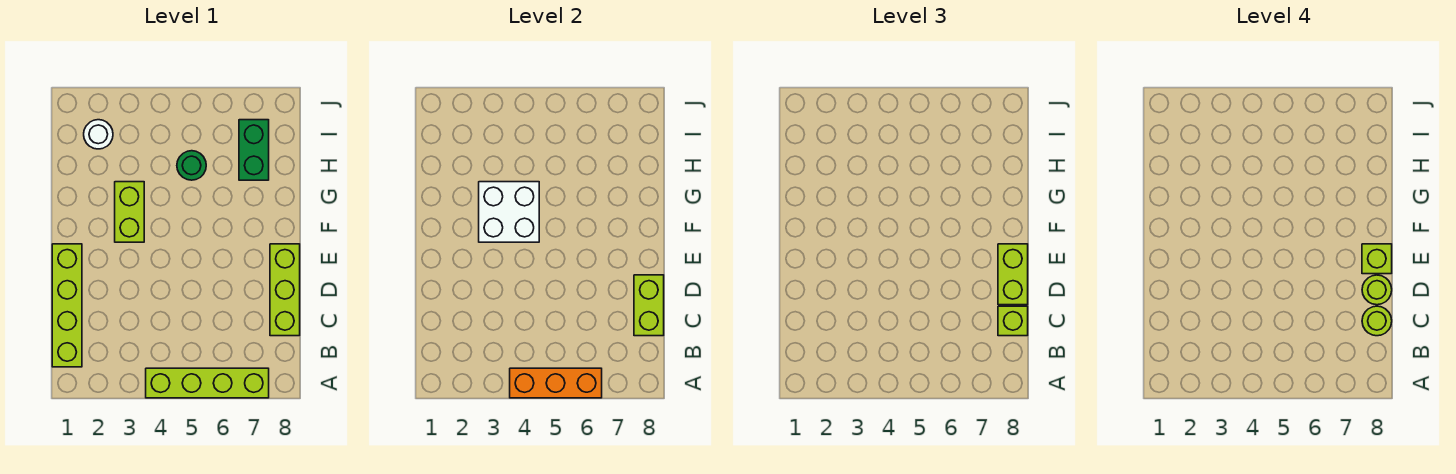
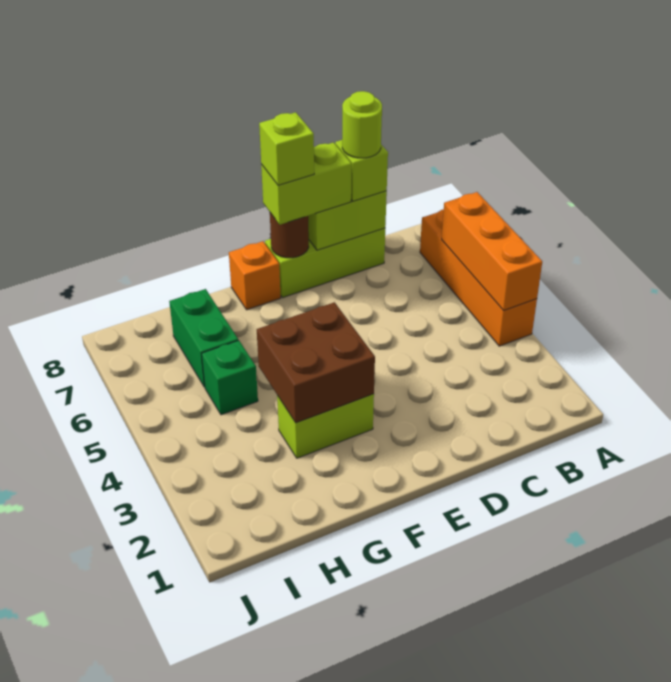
lime brick A4:A7 level 1 -> orange brick A4:A7 level 1
lime brick B1:E1 level 1 -> none
lime round brick D8 level 4 -> none
none -> brown round brick E8 level 2
white brick F3:G4 level 2 -> brown brick F3:G4 level 2
none -> orange brick F8 level 1
green round brick H5 level 1 -> green brick H5 level 1
green brick H7:I7 level 1 -> green brick H6:H7 level 1
white round brick I2 level 1 -> none

